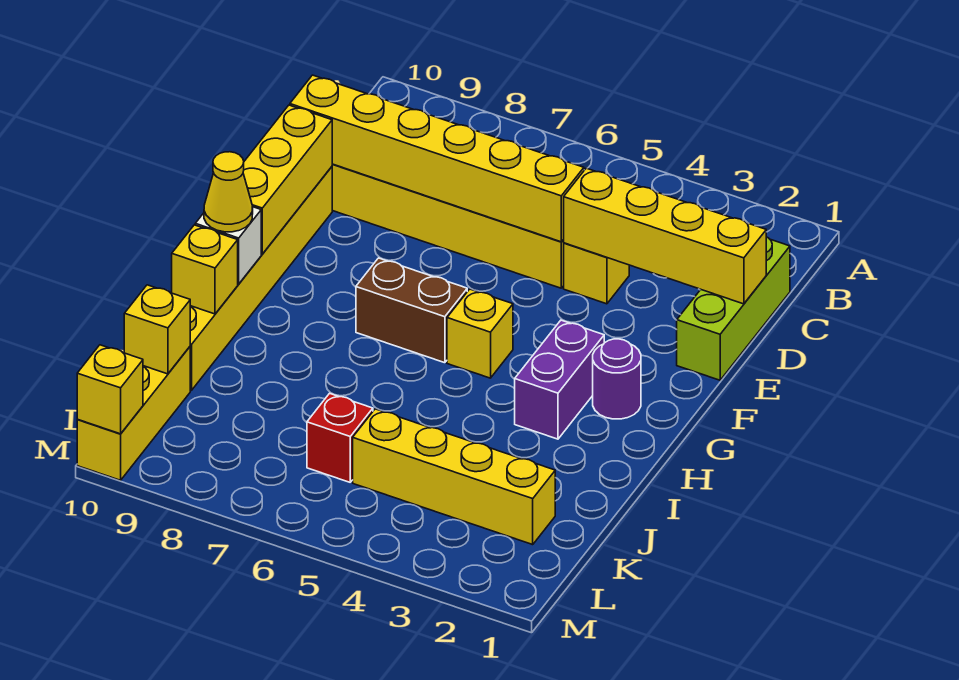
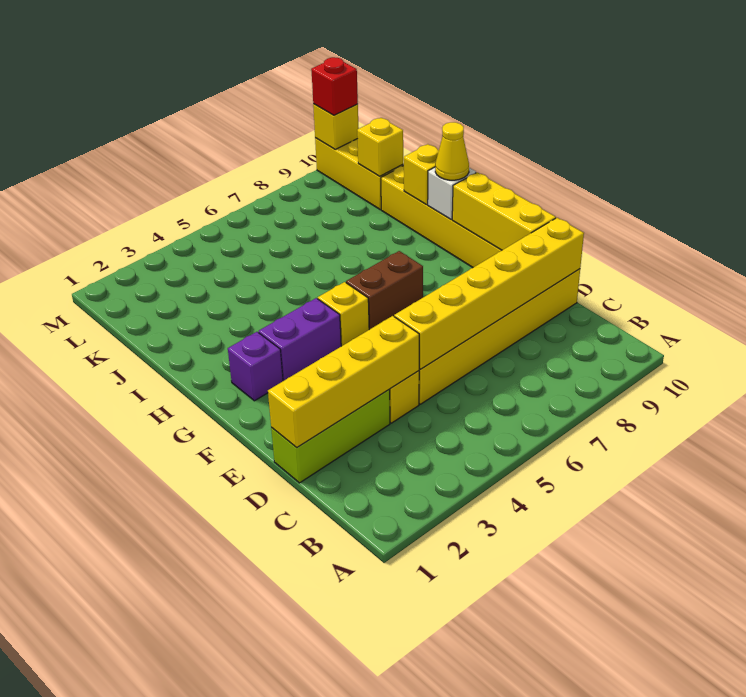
lime brick C1:E1 level 1 -> lime brick D1:D3 level 1
purple round brick G2 level 1 -> purple brick G2 level 1
purple brick G3:H3 level 1 -> purple brick G3:G4 level 1
yellow brick K2:K5 level 1 -> none
red brick K6 level 1 -> red brick M10 level 3

